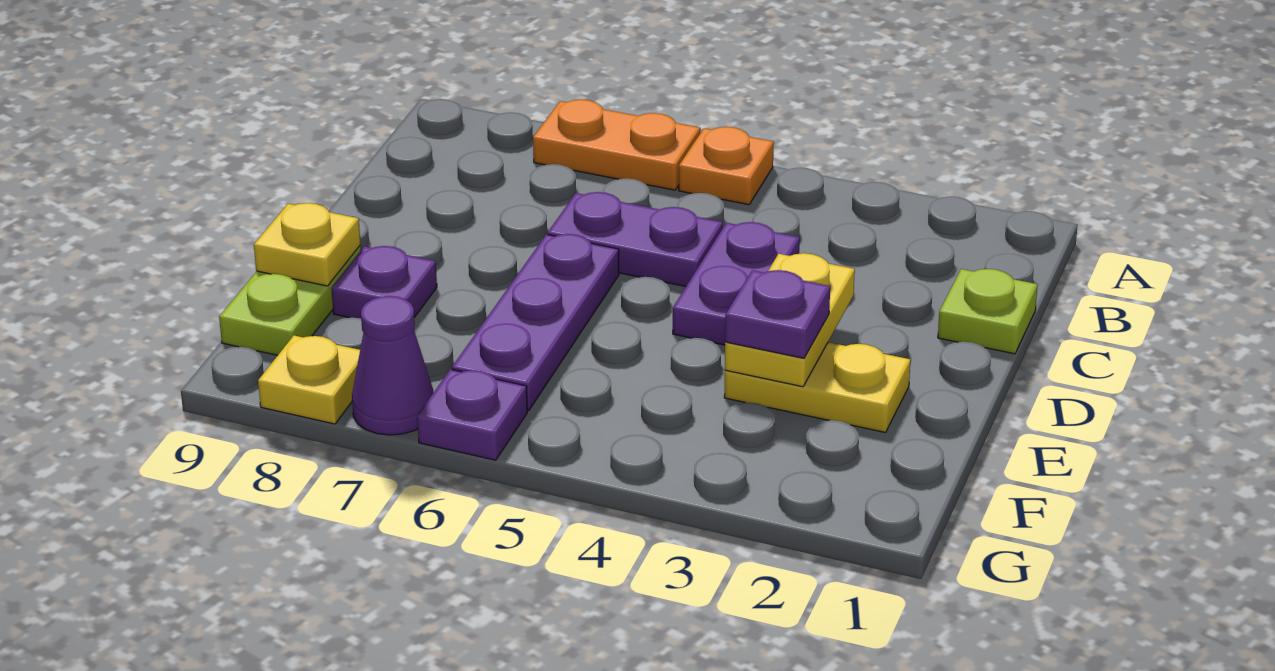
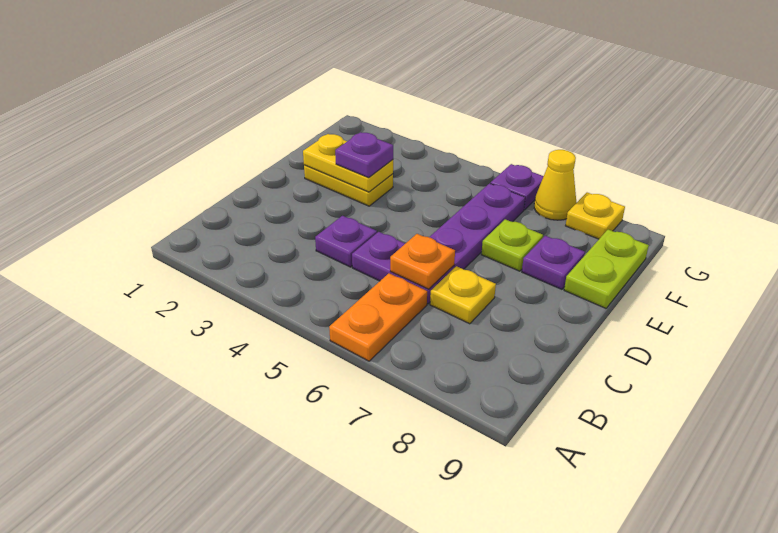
orange plate A5 level 1 -> orange plate C6 level 2
orange plate A6:A7 level 1 -> orange plate A6:B6 level 1
lime plate C1 level 1 -> lime plate E7 level 1
purple plate C4:D4 level 1 -> purple plate C4 level 1
yellow plate D3:E3 level 2 -> yellow plate E2:E3 level 2
yellow plate E9 level 2 -> yellow plate C7 level 1
purple cone G7 level 1 -> yellow cone G7 level 1

